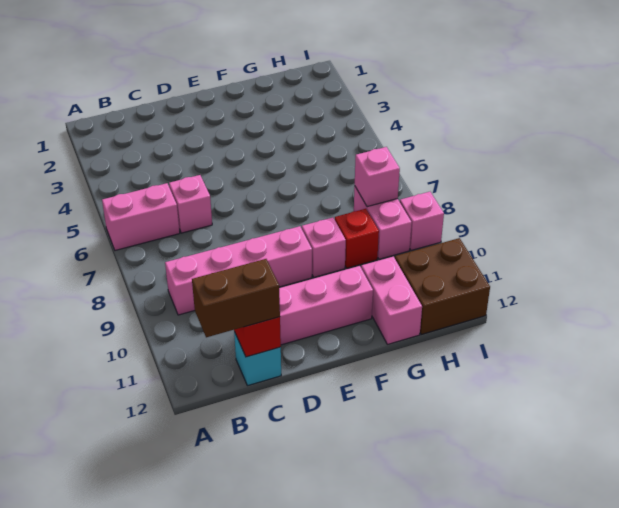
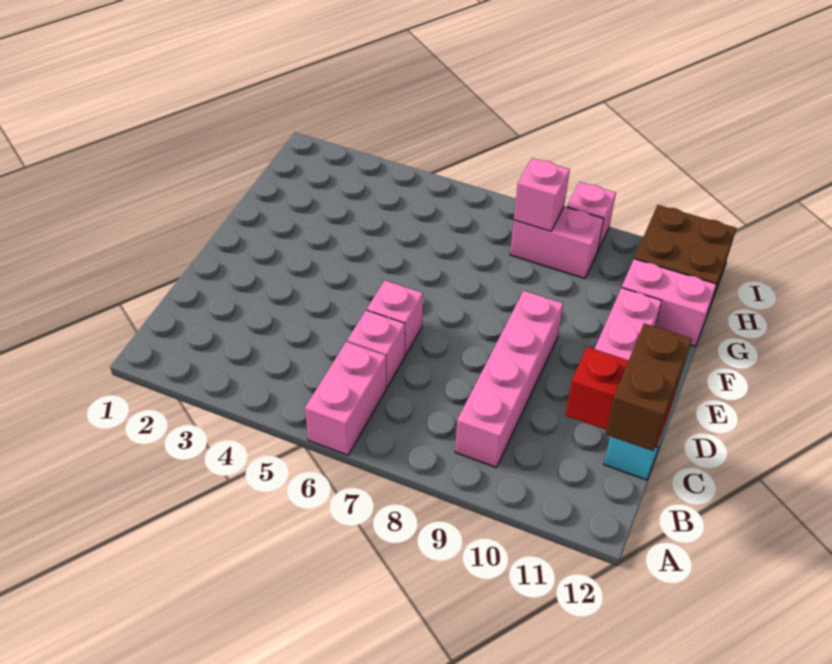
pink brick F9 level 1 -> pink brick D6 level 1
red brick G9 level 1 -> none

